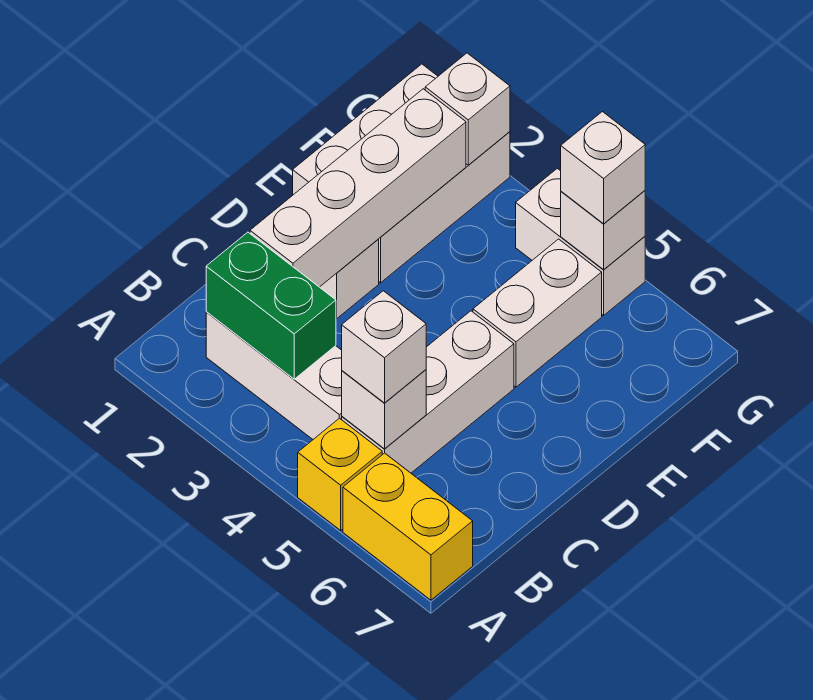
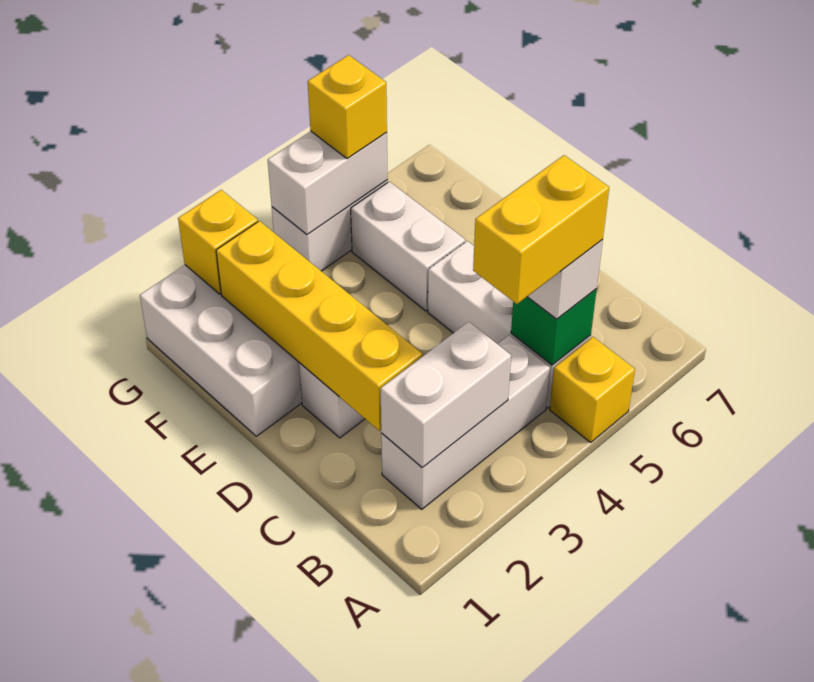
yellow brick A6:A7 level 1 -> yellow brick B4:B5 level 4
green brick B2:B3 level 2 -> white brick B2:B3 level 2
white brick B5 level 2 -> green brick B5 level 2
white brick C2:F2 level 2 -> yellow brick C2:F2 level 2
white brick G2 level 2 -> yellow brick G2 level 2
white brick G5 level 2 -> white brick G4:G5 level 2
white brick G5 level 3 -> yellow brick G5 level 3

